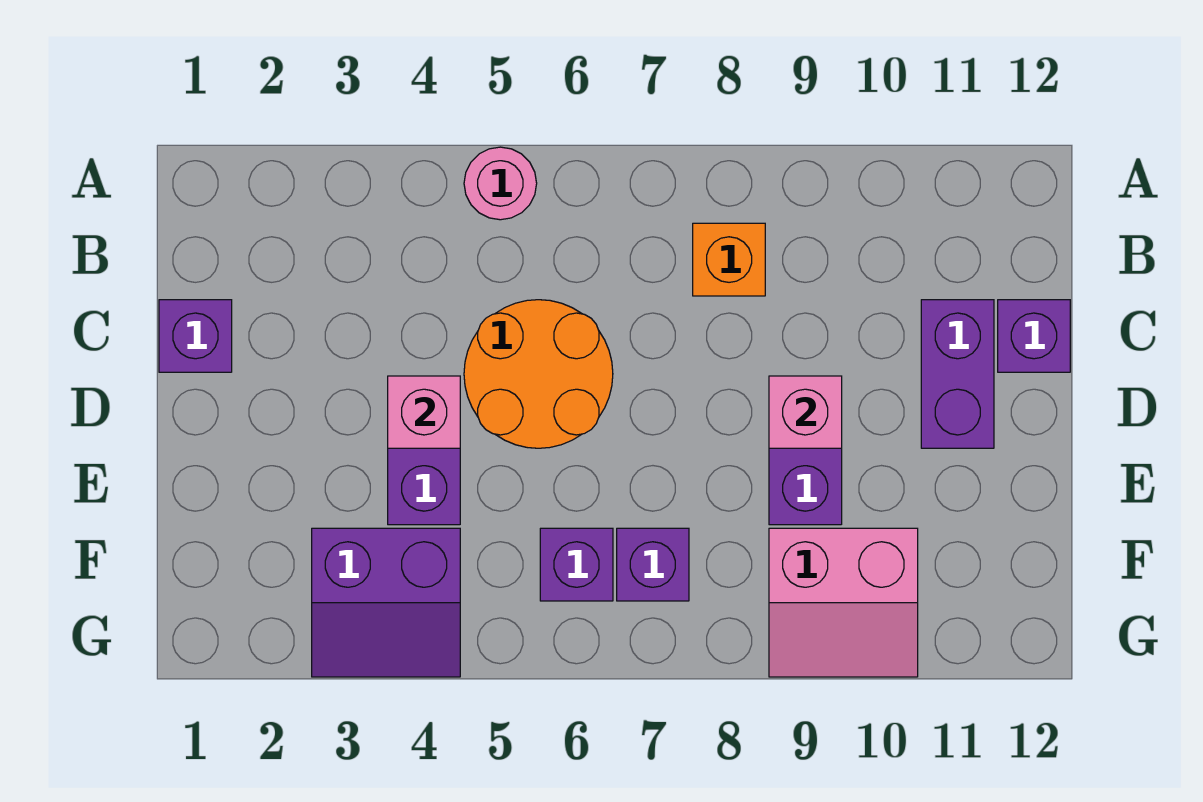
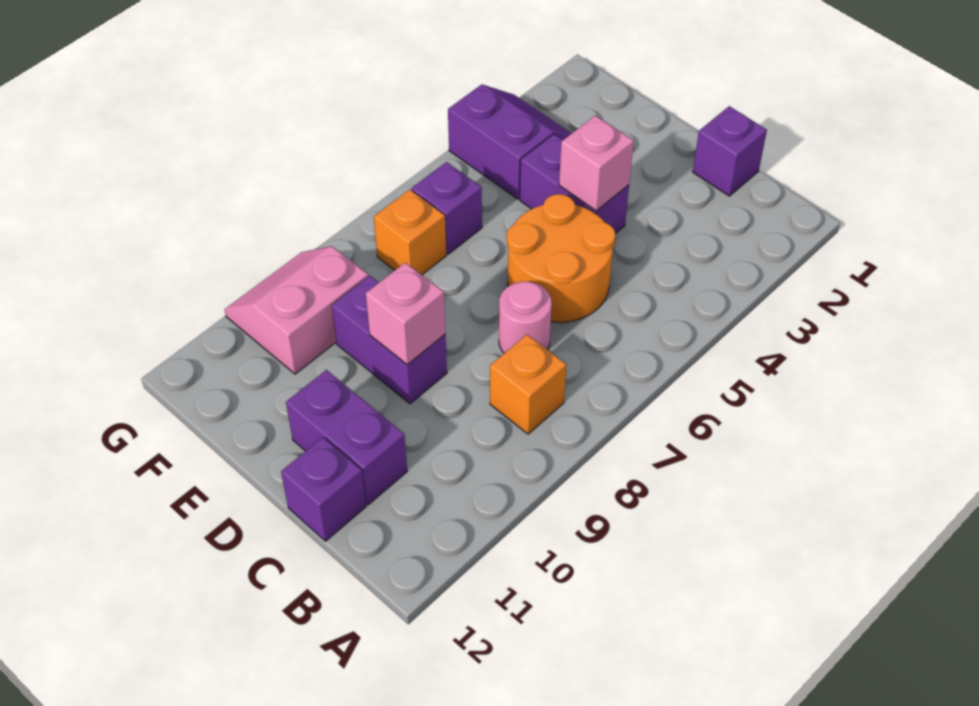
pink round brick A5 level 1 -> pink round brick C7 level 1
purple slope F3:G4 level 1 top F -> purple slope F3:G4 level 1 top 4
purple brick F7 level 1 -> orange brick F7 level 1

